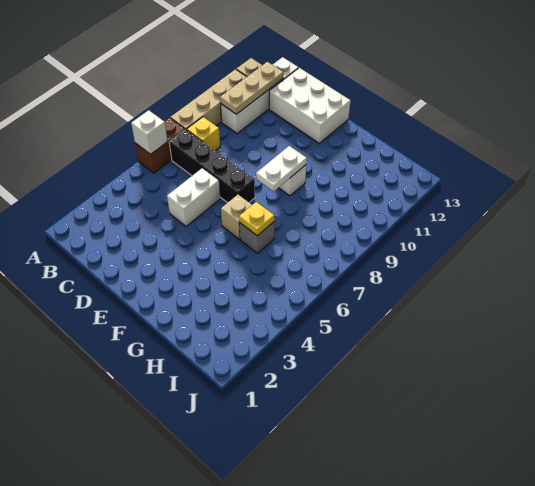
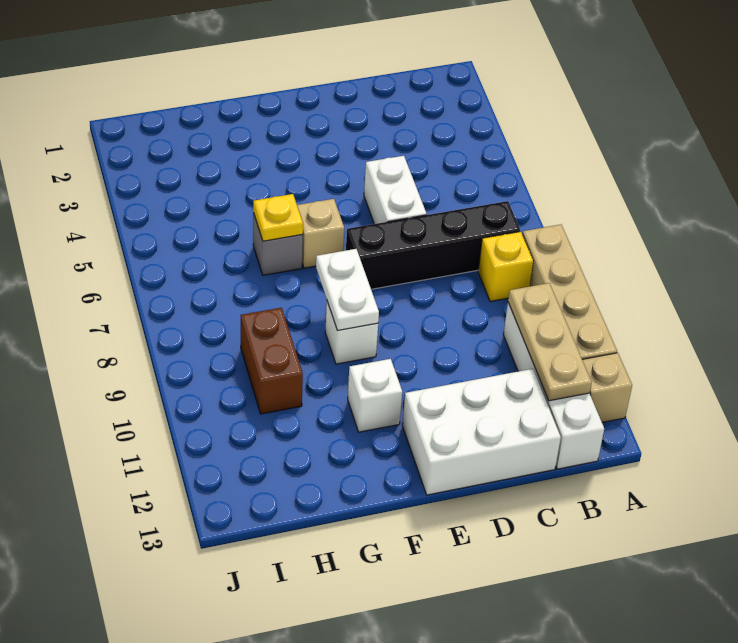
brown brick A6:A7 level 1 -> brown brick H9:H10 level 1
white brick A6 level 2 -> white brick F11 level 1

